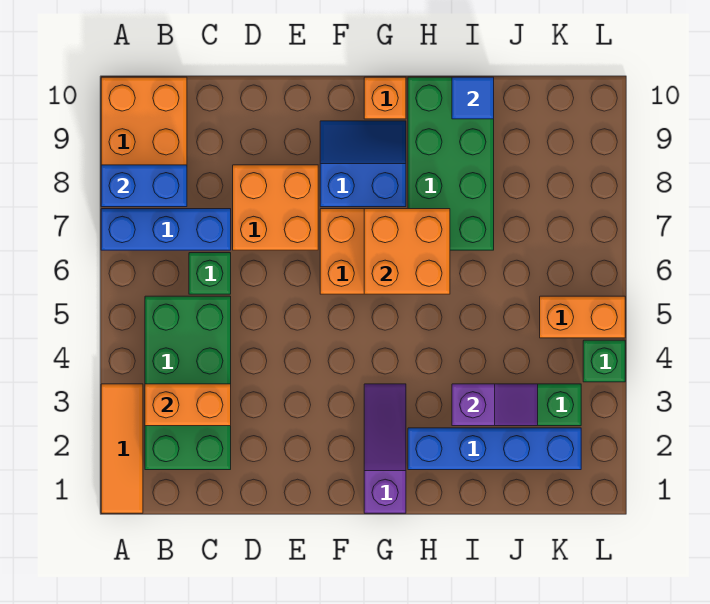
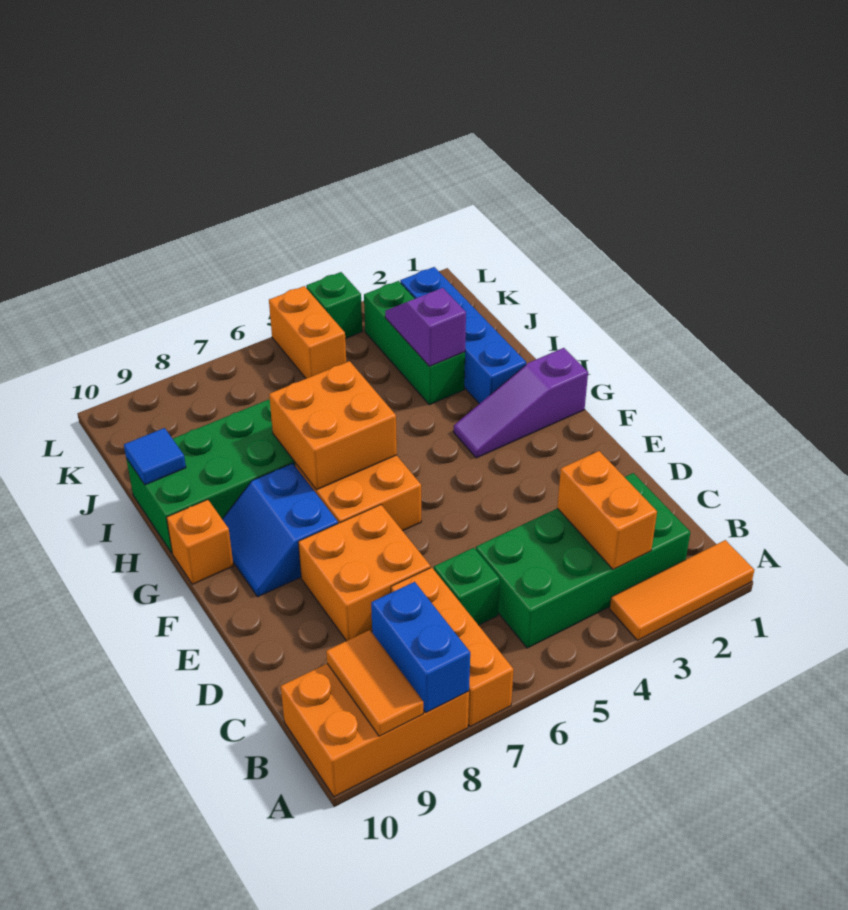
blue brick A7:C7 level 1 -> orange brick A7:C7 level 1
none -> orange tile A9:B9 level 2

